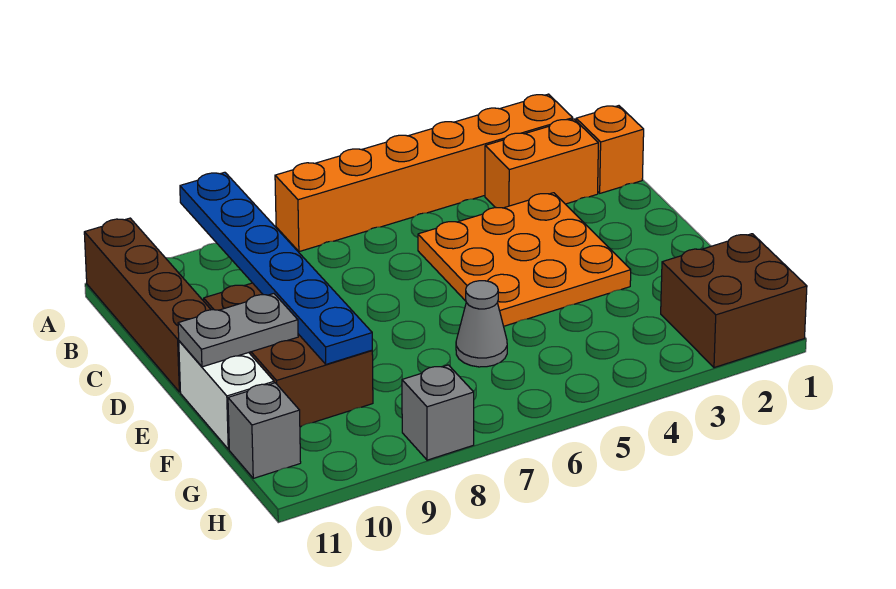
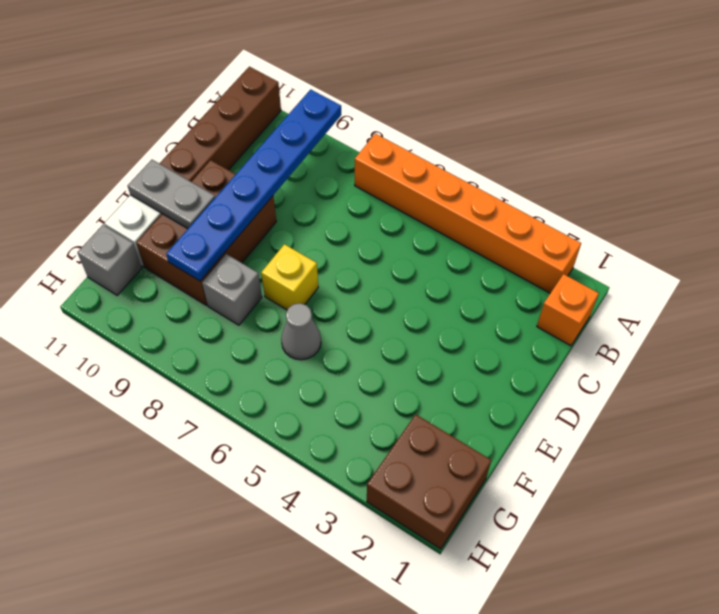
orange brick B2:B3 level 1 -> none
orange plate C3:E5 level 1 -> none
none -> yellow brick E7 level 1
grey brick H8 level 1 -> grey brick F8 level 1

